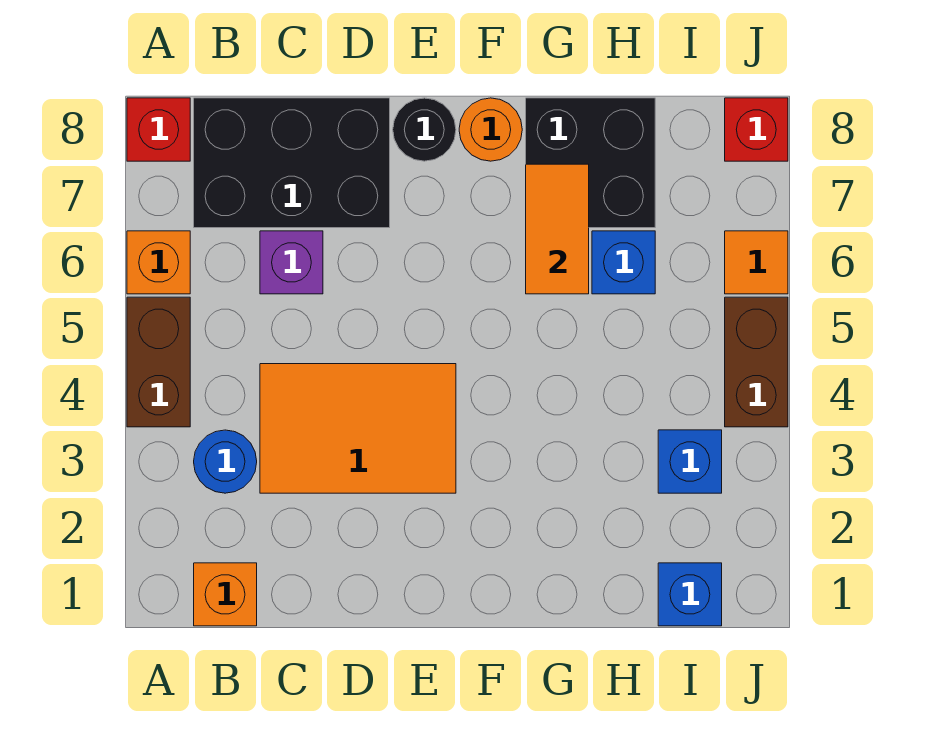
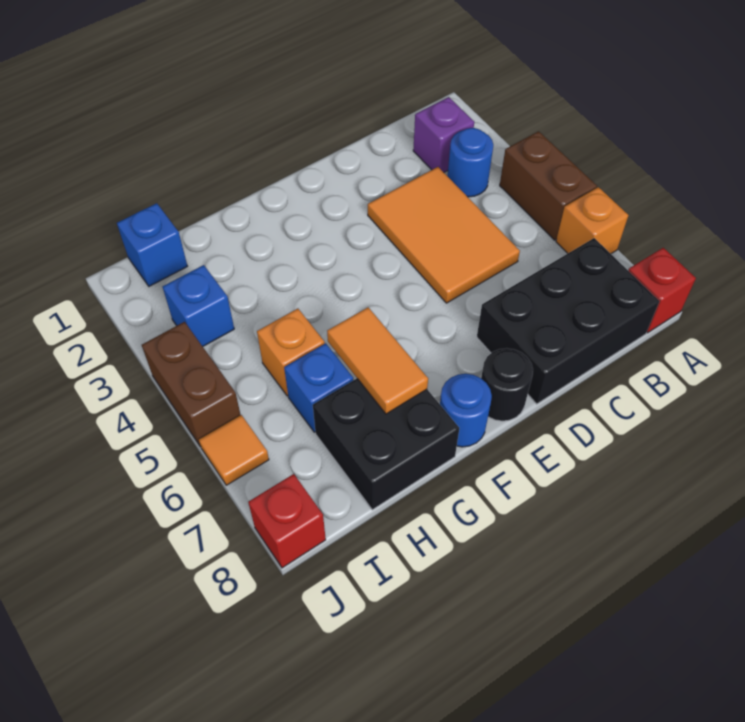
orange brick B1 level 1 -> orange brick H5 level 1
orange tile C3:E4 level 1 -> orange tile C3:D5 level 1
purple brick C6 level 1 -> purple brick B2 level 1
orange round brick F8 level 1 -> blue round brick F8 level 1

